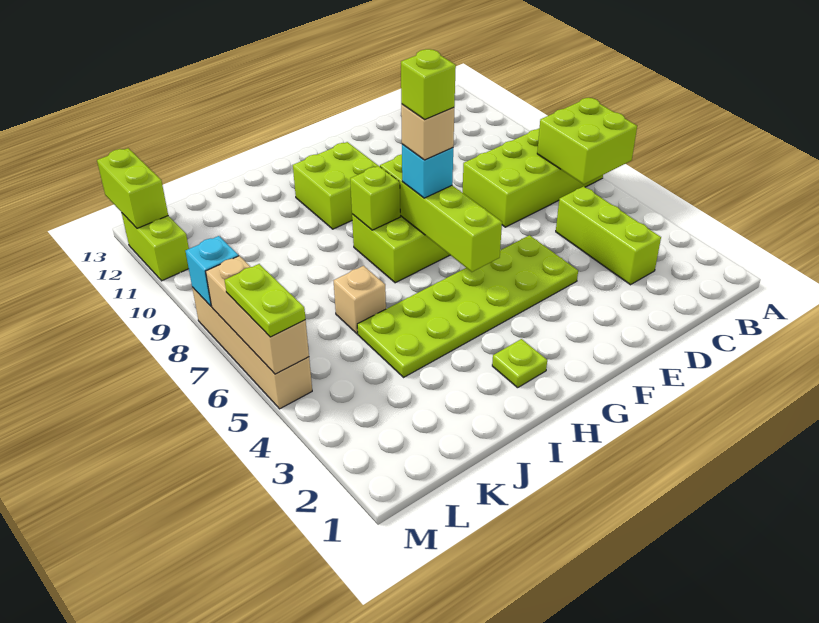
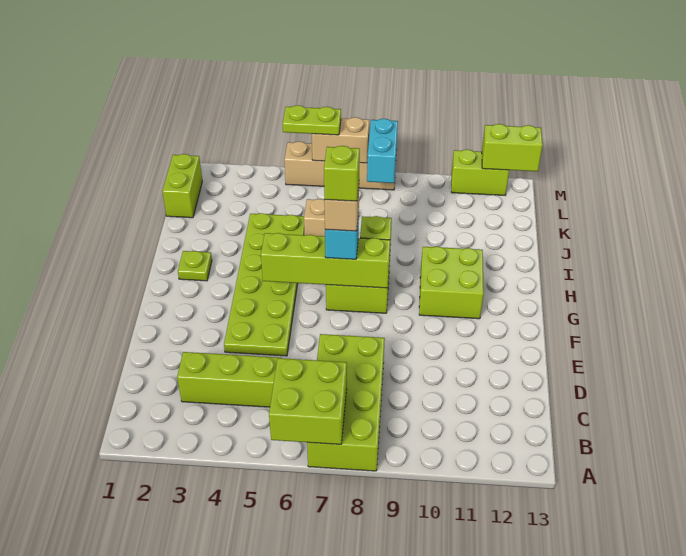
none -> lime brick K1:L1 level 1
tan brick M5:M7 level 2 -> tan brick M6:M7 level 2
cyan brick M8 level 2 -> cyan brick L8:M8 level 2

